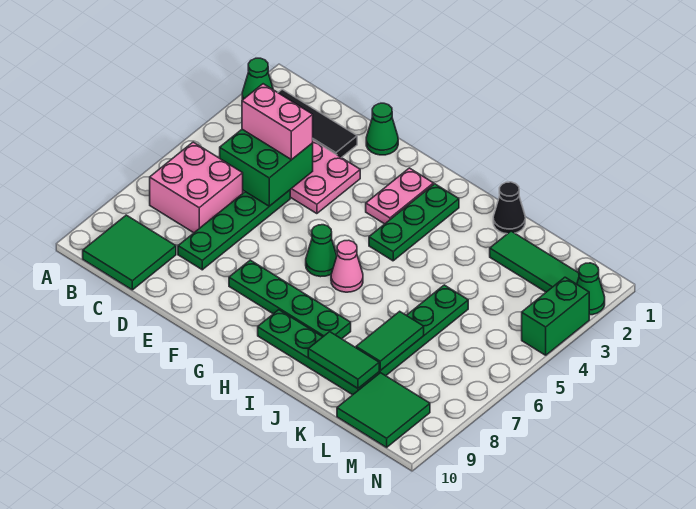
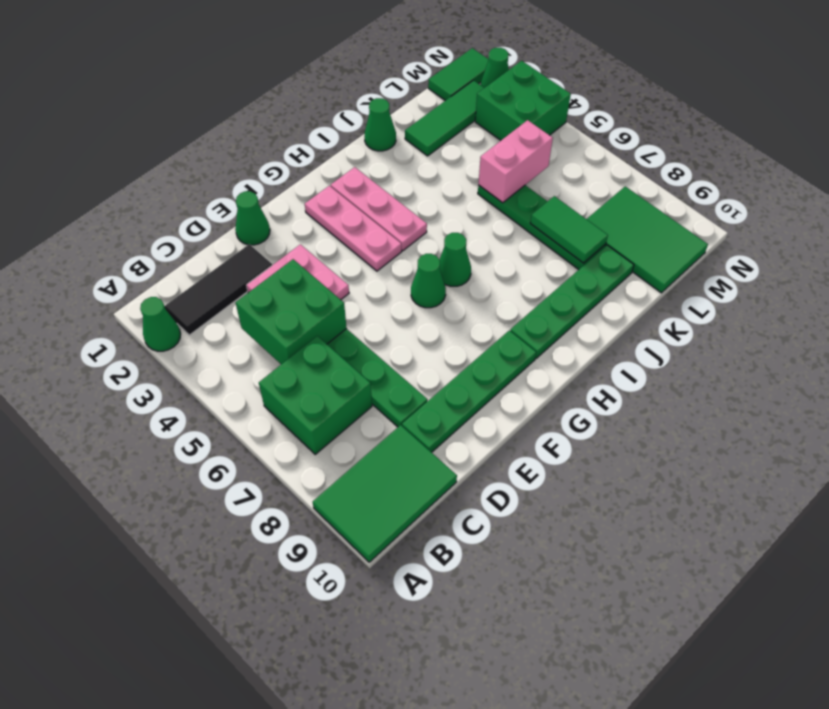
pink brick B6:C7 level 1 -> green brick B6:C7 level 1
green tile B9:C10 level 1 -> green tile A9:C10 level 1
pink brick C4:D4 level 3 -> pink brick K5:L5 level 2
green plate F8:I8 level 1 -> green plate D9:G9 level 1
pink plate G2:G3 level 1 -> pink plate G2:G4 level 1
green plate H2:H4 level 1 -> pink plate H2:H4 level 1
pink cone H6 level 1 -> green cone H6 level 1
black cone J1 level 1 -> green cone J1 level 1
green tile J9:K9 level 2 -> green tile M1:N1 level 1
green tile L9:M10 level 1 -> green tile L8:M10 level 1
green brick N3:N4 level 1 -> green brick M3:N4 level 1

